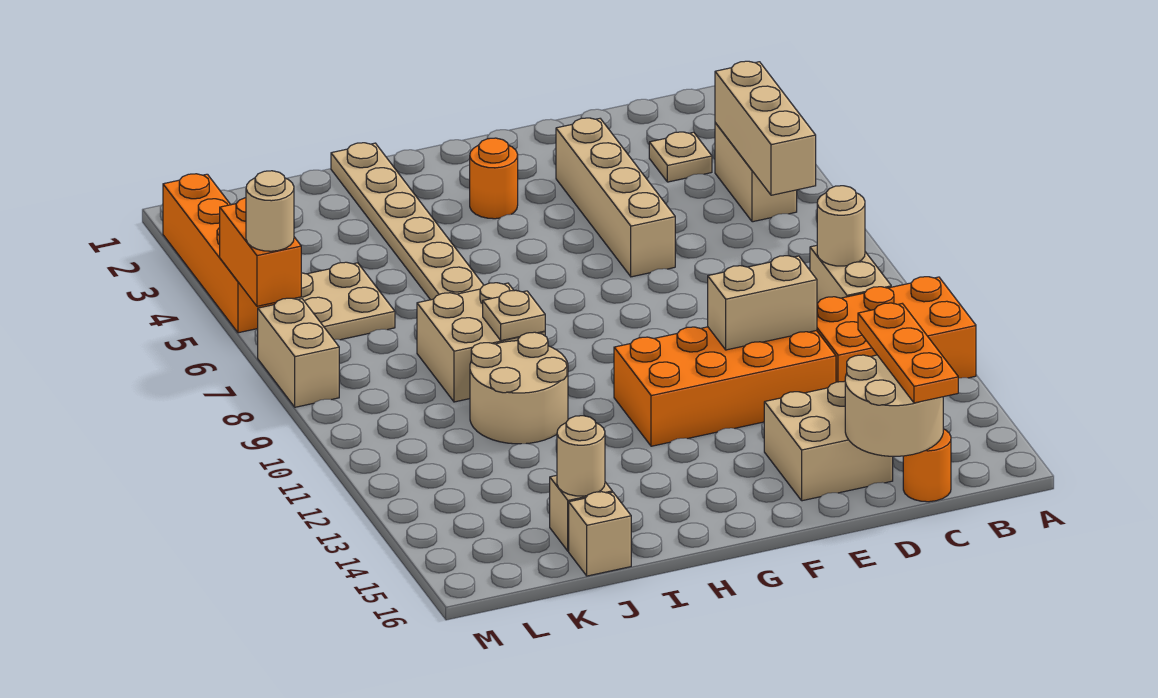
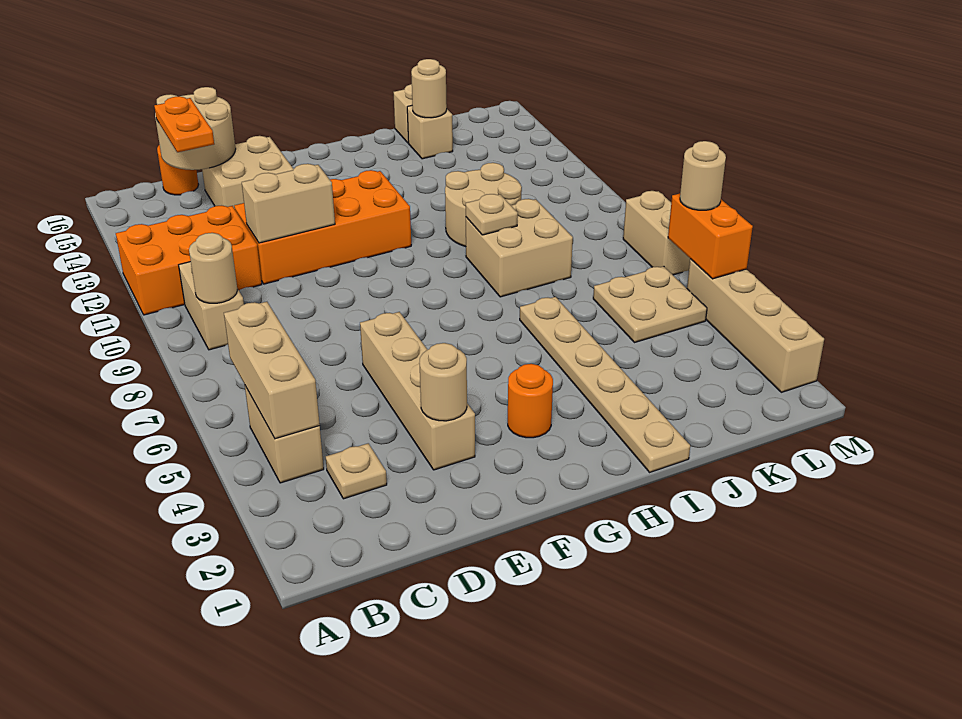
orange plate C14:C16 level 3 -> orange plate C14:C15 level 3
none -> tan round brick E3 level 2
orange brick M2:M5 level 1 -> tan brick M2:M5 level 1

